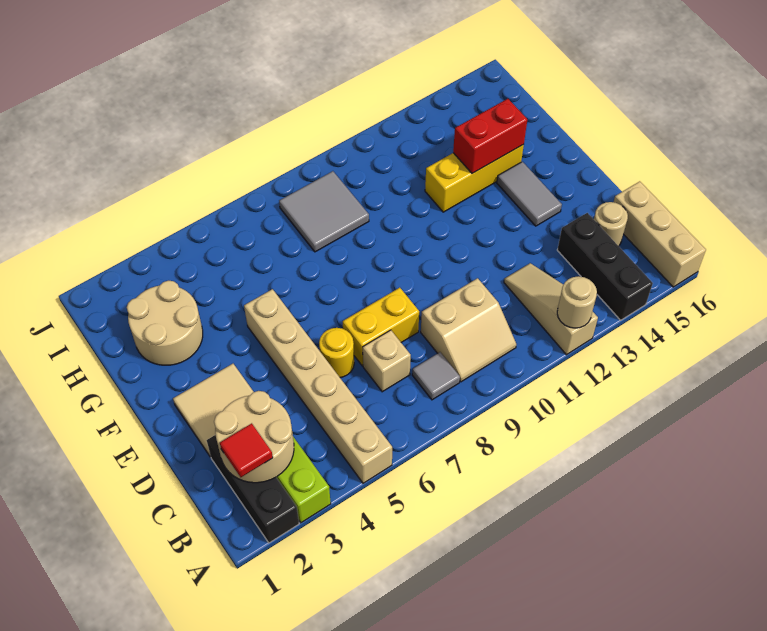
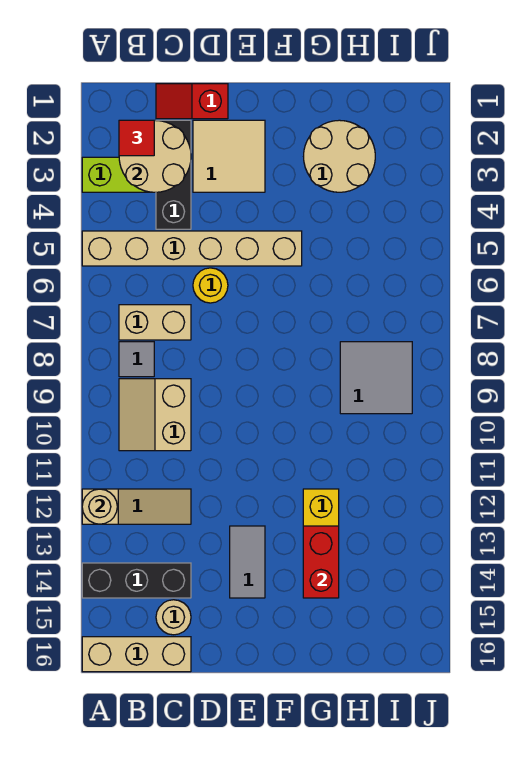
black brick A2:C2 level 1 -> black brick C2:C4 level 1
none -> red slope C1:D1 level 1 top D
tan brick C7 level 1 -> tan brick B7:C7 level 1
yellow brick D7:D8 level 1 -> none
grey tile E14:F14 level 1 -> grey tile E13:E14 level 1

